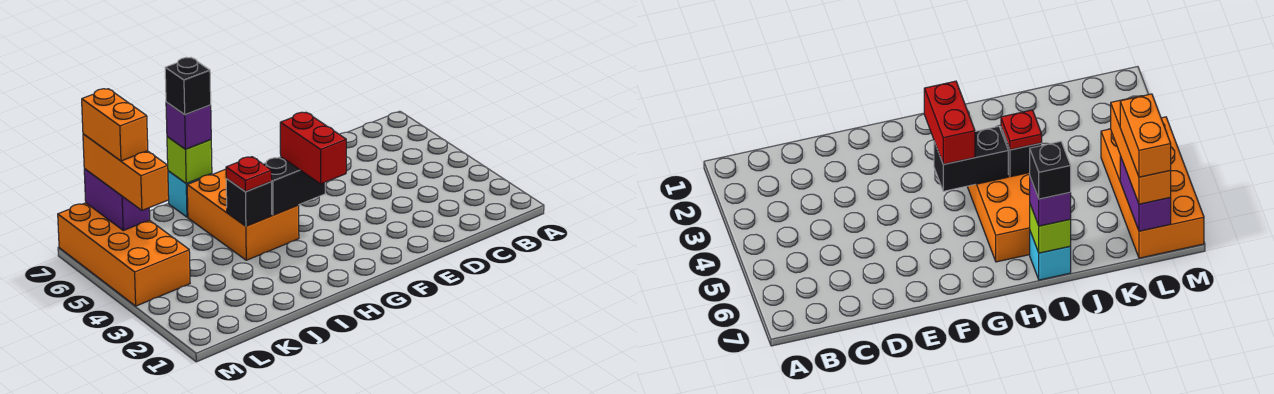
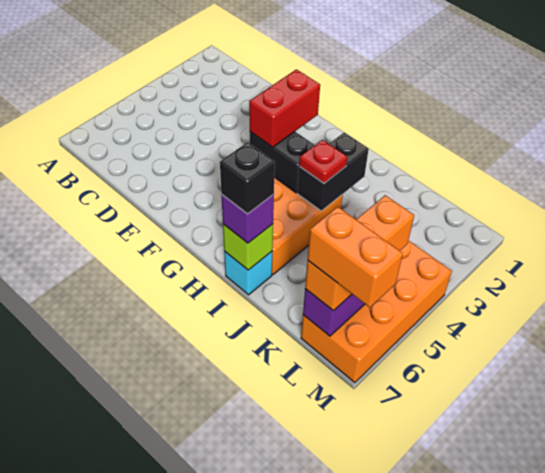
black brick I4 level 2 -> black brick I3:I4 level 2
orange brick L6:L7 level 4 -> orange brick L7:M7 level 4

